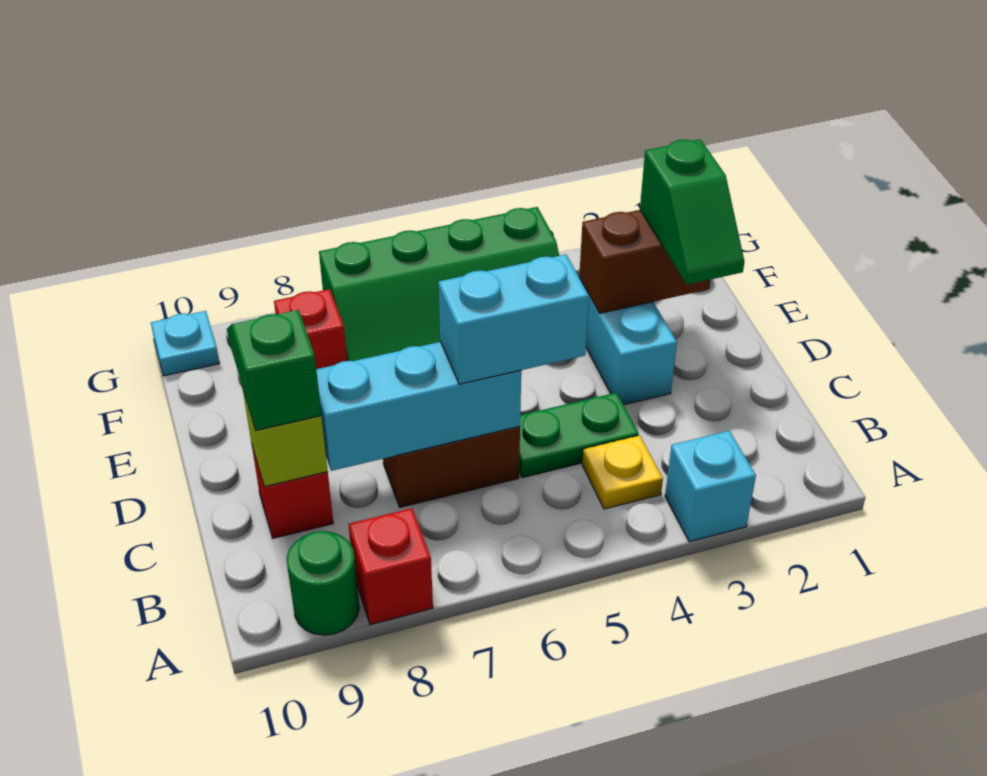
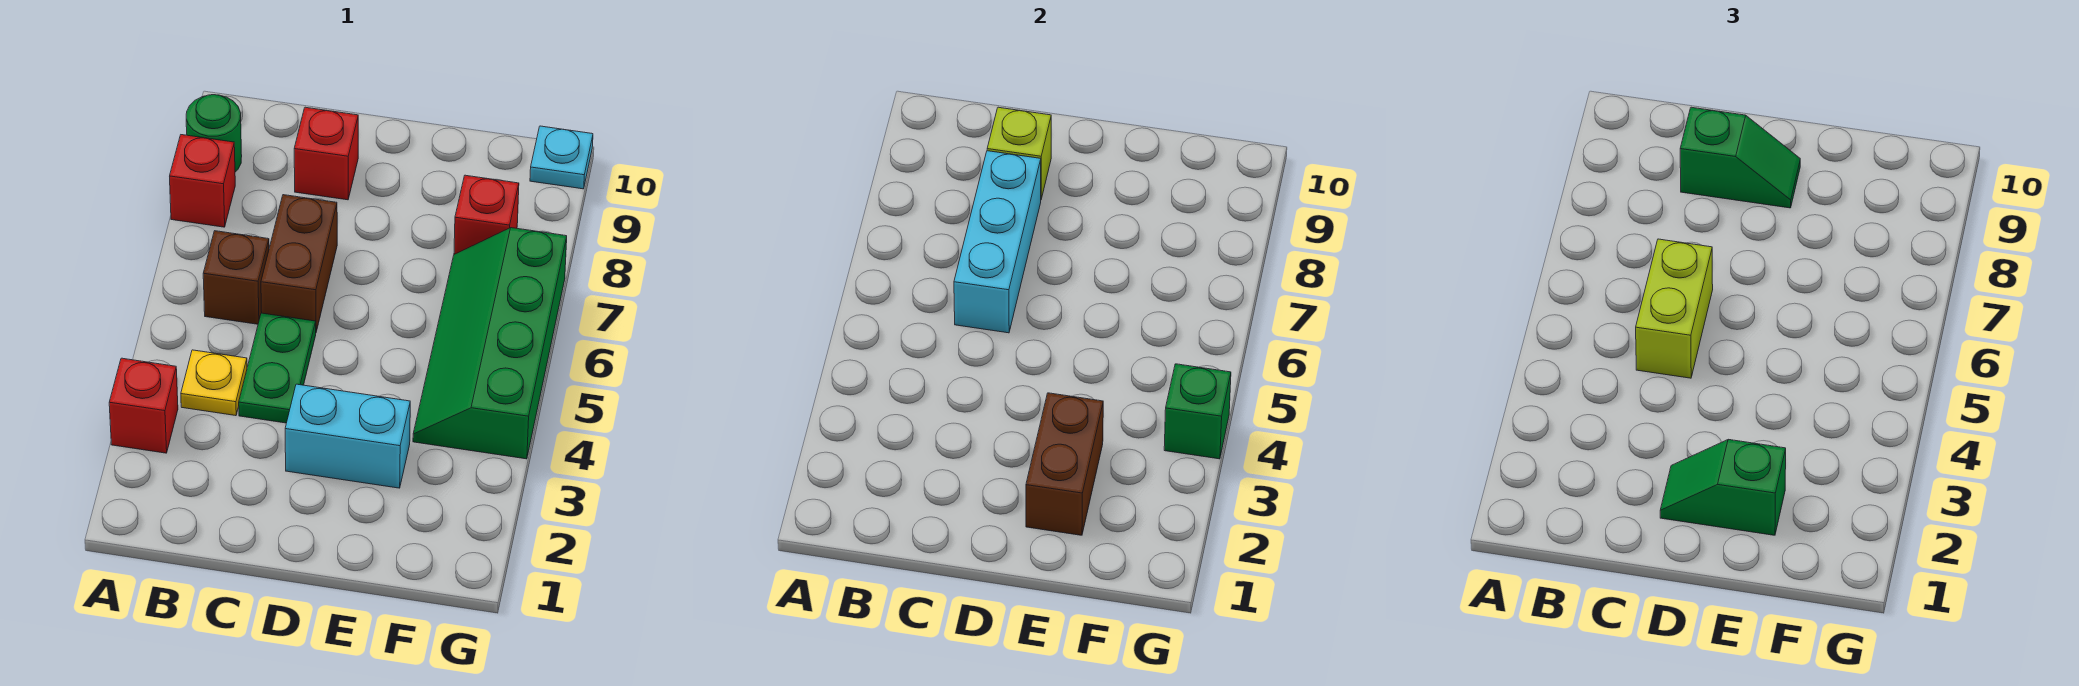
cyan brick A3 level 1 -> red brick A3 level 1
none -> brown brick B6 level 1
cyan brick C5:C6 level 3 -> lime brick C5:C6 level 3
none -> green brick G4 level 2

